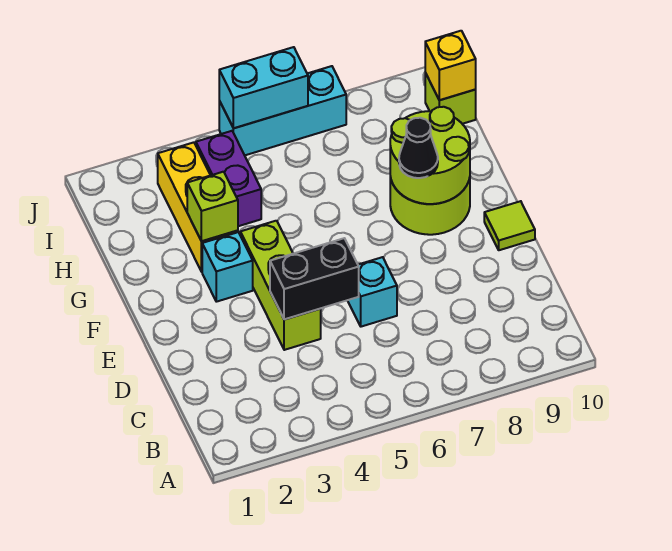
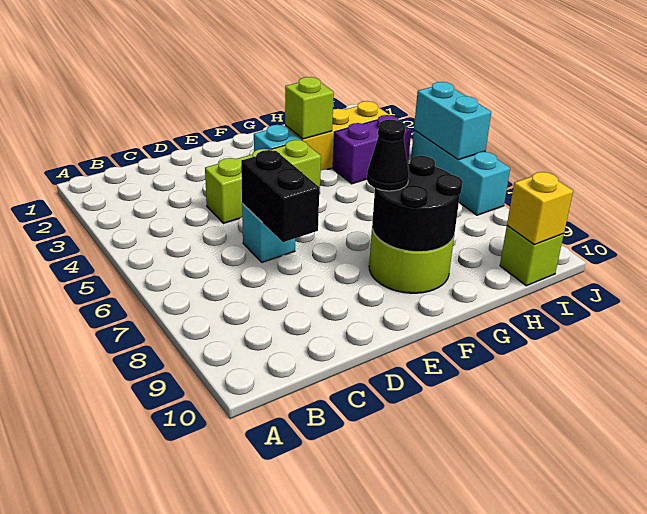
black brick D4:D5 level 2 -> black brick D6:D7 level 2
lime tile E10 level 1 -> none
lime round brick F8:G9 level 2 -> black round brick F8:G9 level 2

